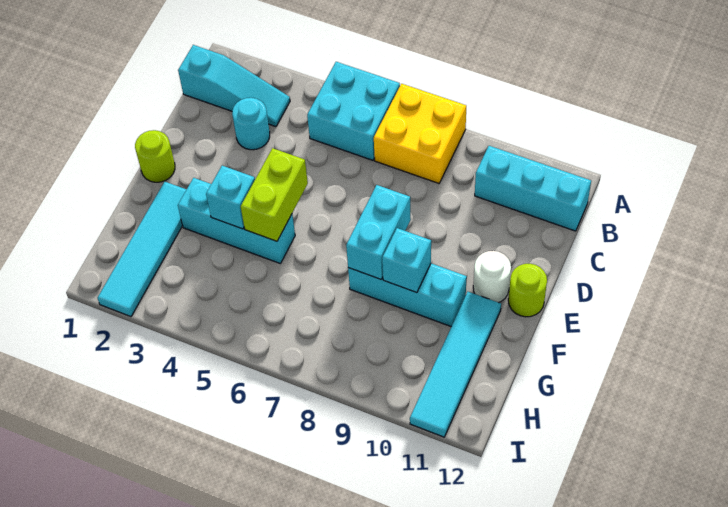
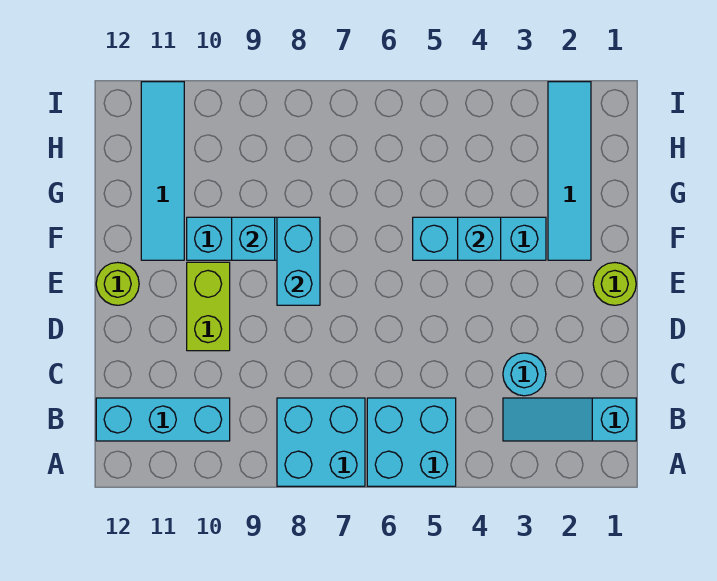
yellow brick A7:B8 level 1 -> cyan brick A7:B8 level 1
lime brick E5:F5 level 2 -> lime brick D10:E10 level 1
white round brick E11 level 1 -> none

